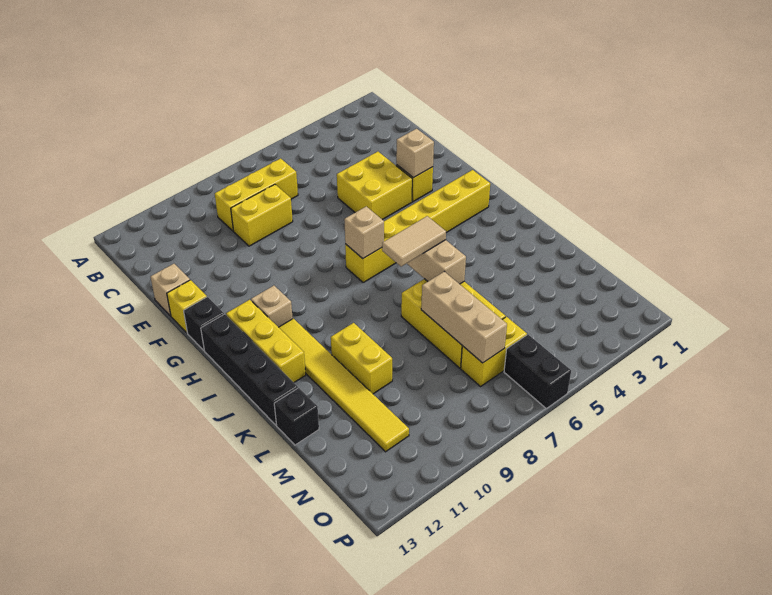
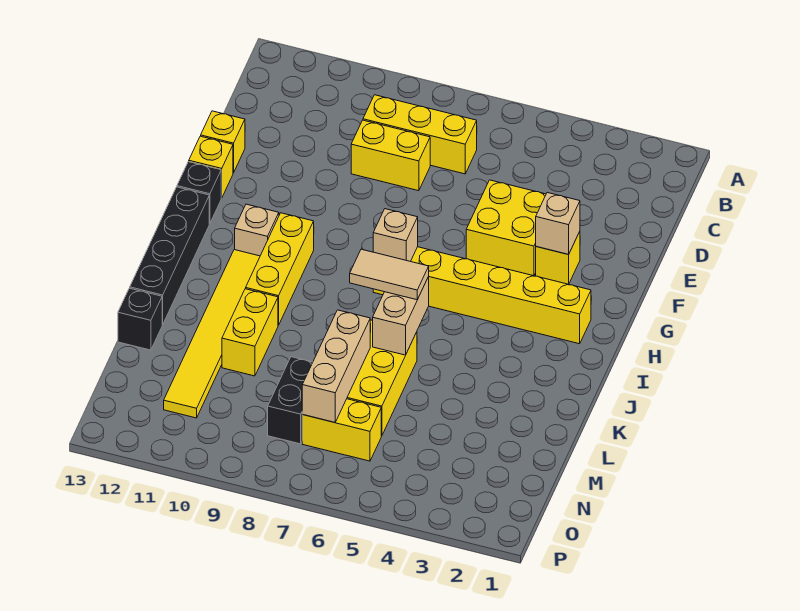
tan brick E13 level 1 -> yellow brick E13 level 1
yellow brick H12:J12 level 1 -> yellow brick H10:J10 level 1
black brick O6:P6 level 1 -> black brick M8:N8 level 1

